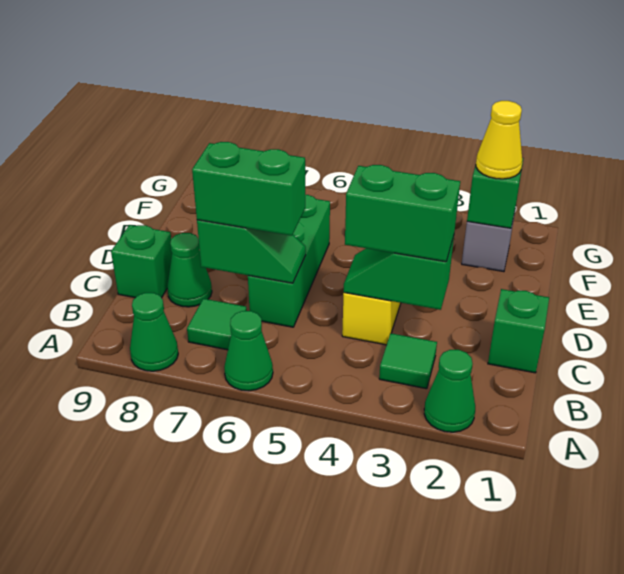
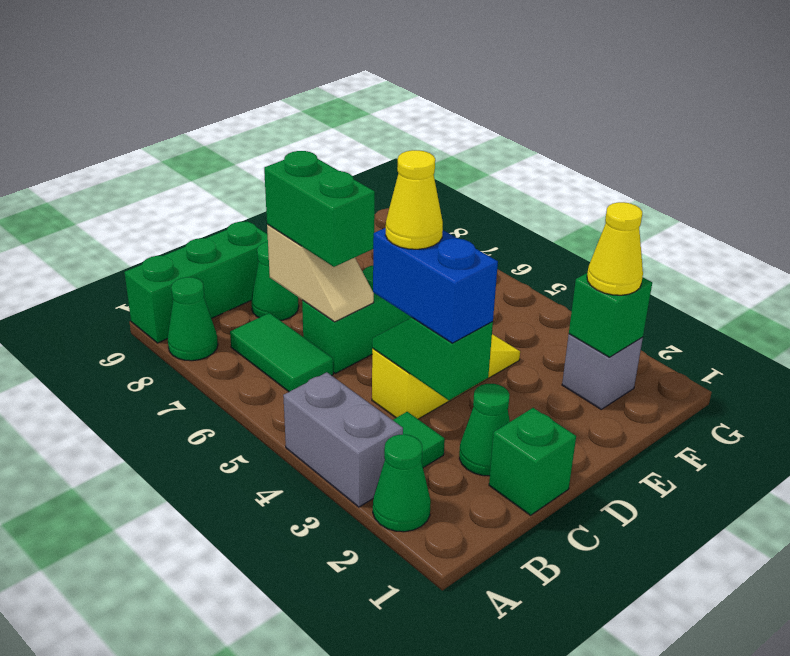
none -> grey brick A3:A4 level 1
green cone A6 level 1 -> green cone C2 level 1
green tile B7 level 1 -> green tile B6:B7 level 1
green brick C3:C4 level 3 -> blue brick C3:C4 level 3
none -> yellow cone C4 level 4
green slope C6:C7 level 2 top 7 -> tan slope C6:C7 level 2 top 7
green brick C9 level 1 -> green brick A9:C9 level 1

